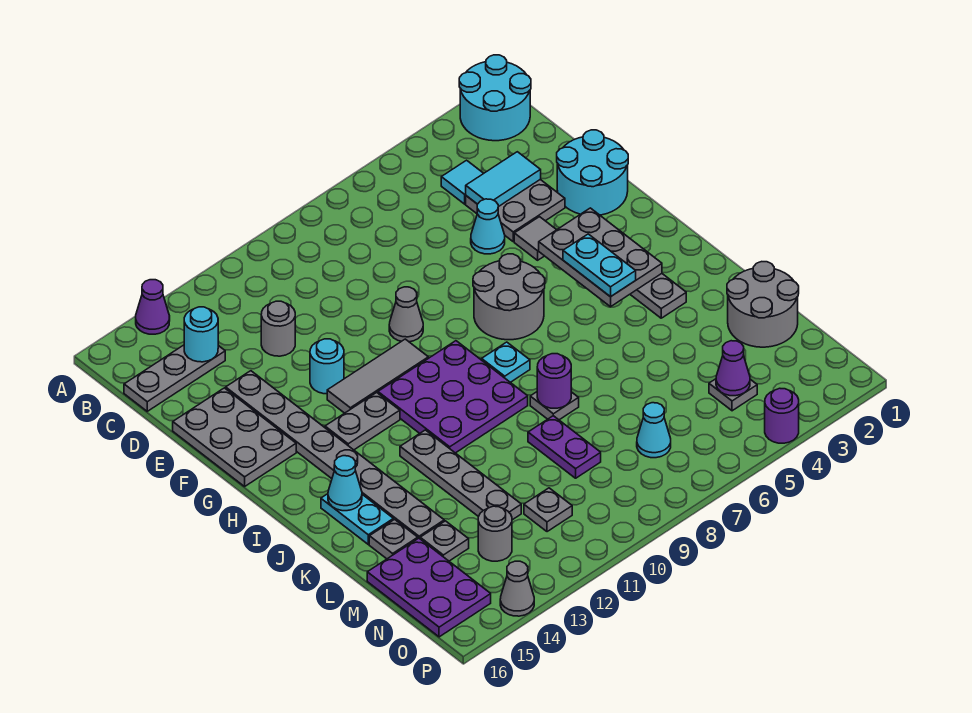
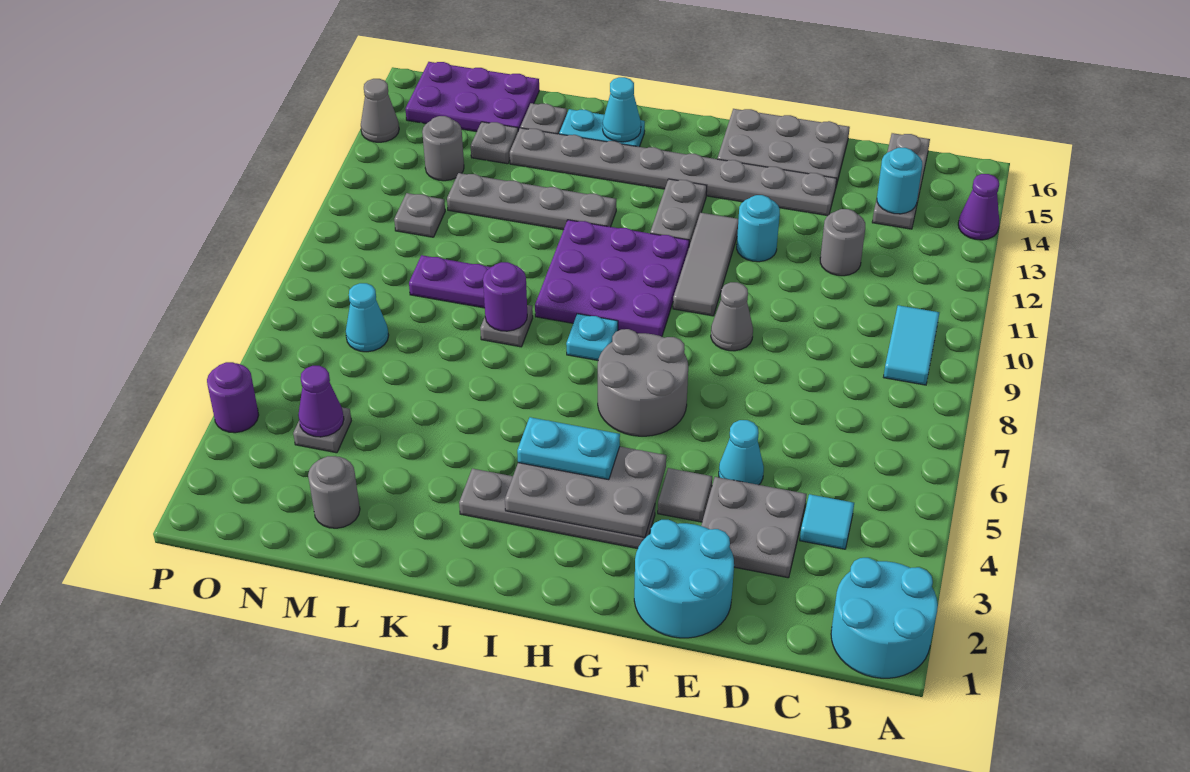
cyan tile D3:D4 level 2 -> cyan tile B9:B10 level 1
grey round brick L1:M2 level 1 -> grey round brick M2 level 1

